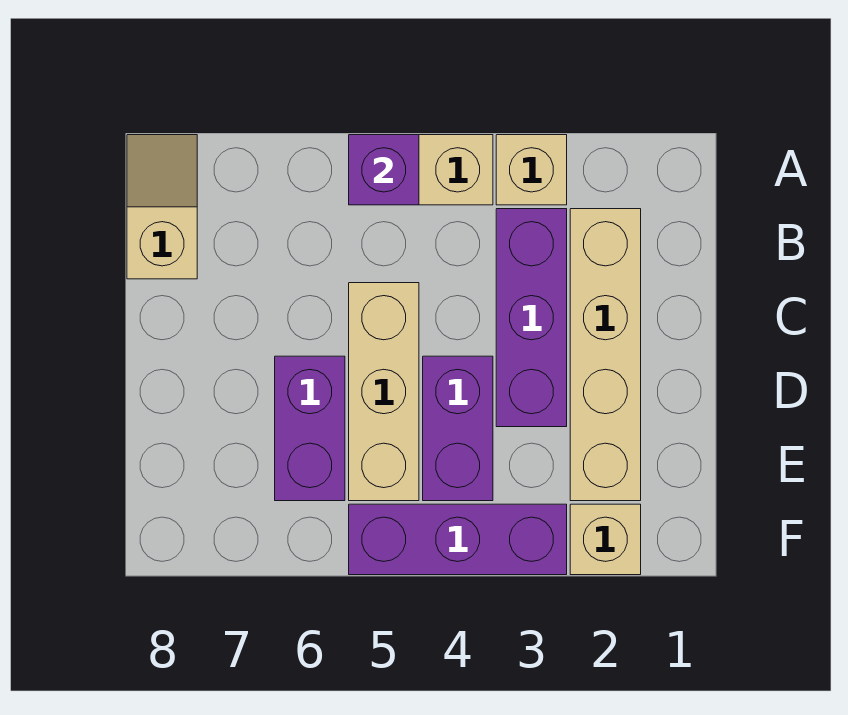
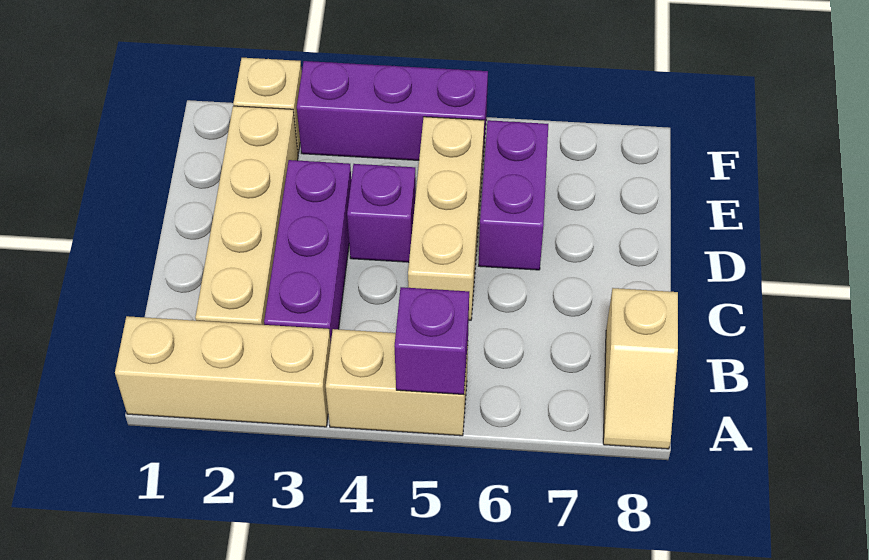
tan brick A3 level 1 -> tan brick A1:A3 level 1
purple brick D4:E4 level 1 -> purple brick D4 level 1

